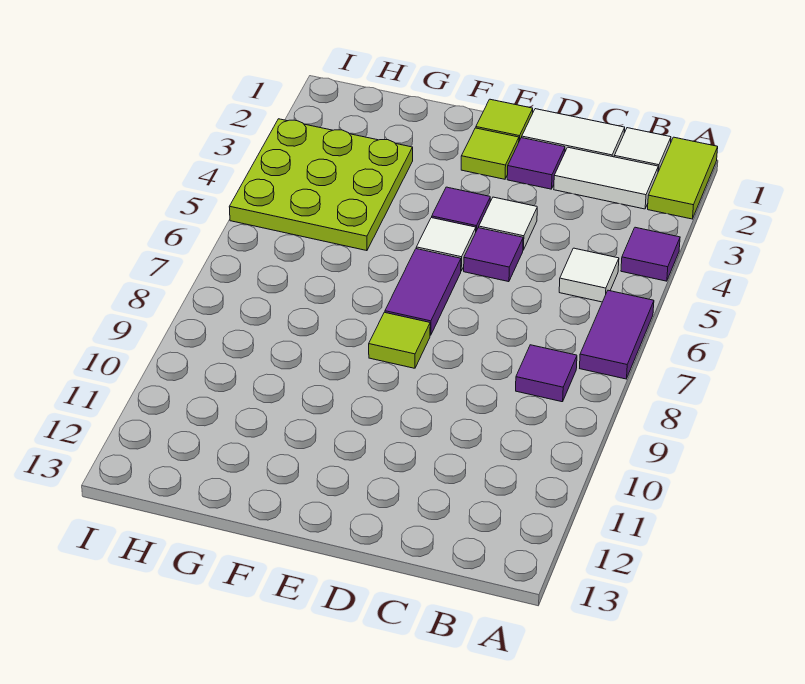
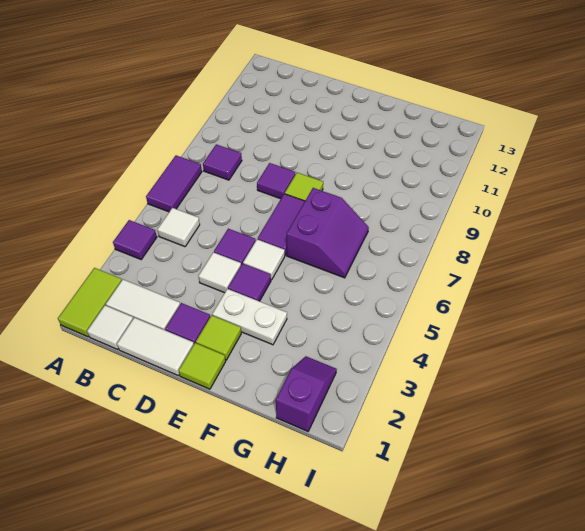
none -> purple tile D8 level 1
none -> white plate E3:F3 level 1
none -> purple slope F6:G7 level 1 top F
lime plate G3:I5 level 1 -> none
none -> purple slope H1:H2 level 1 top 1

